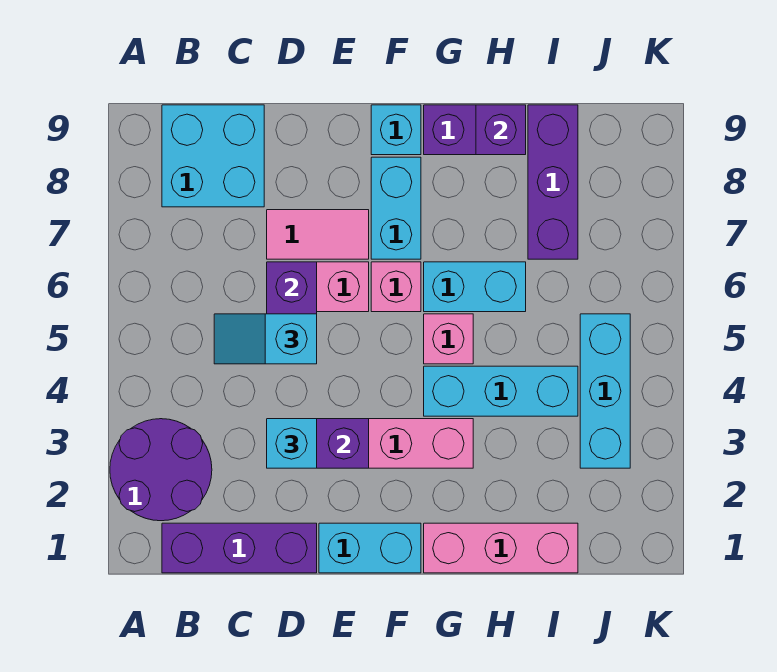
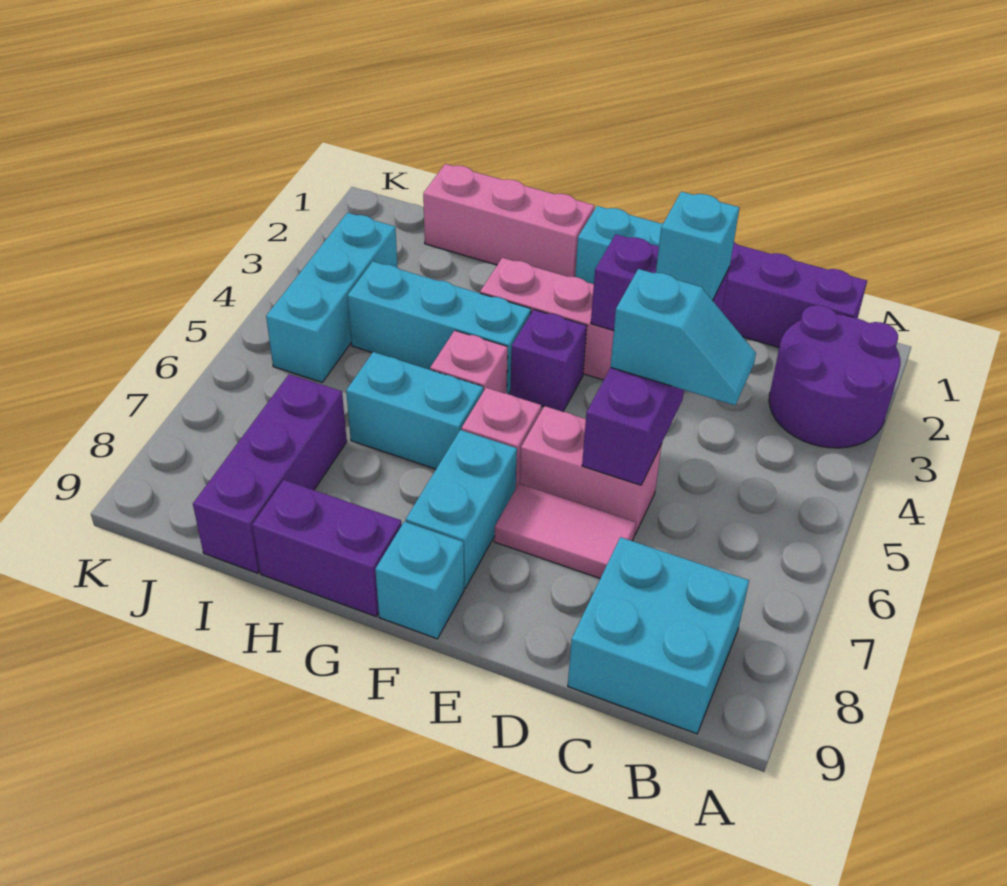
purple brick H9 level 2 -> purple brick F4 level 1

